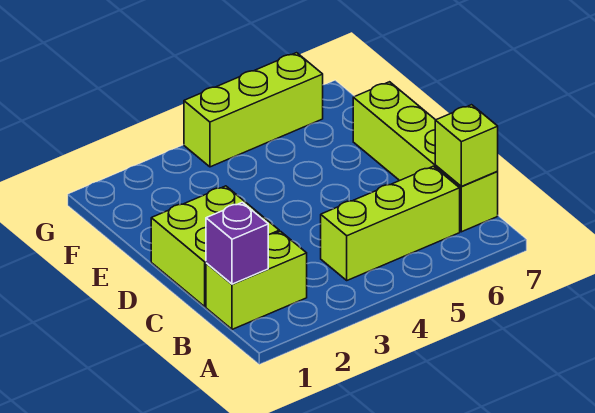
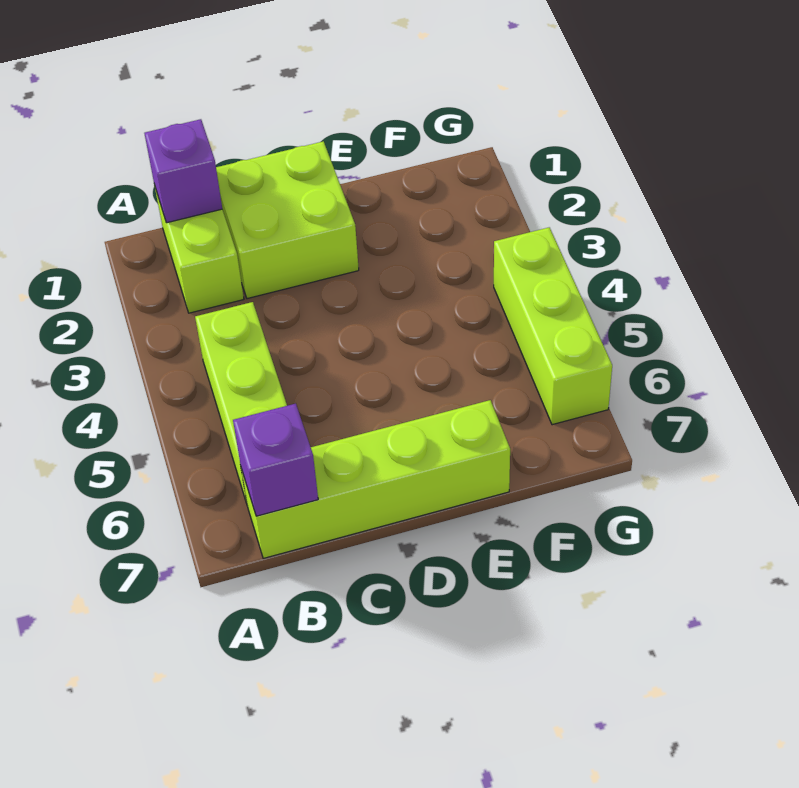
lime brick B7 level 2 -> purple brick B7 level 2

